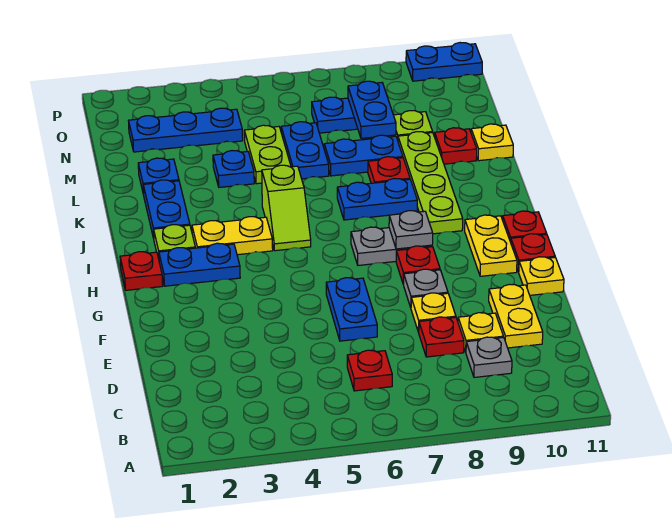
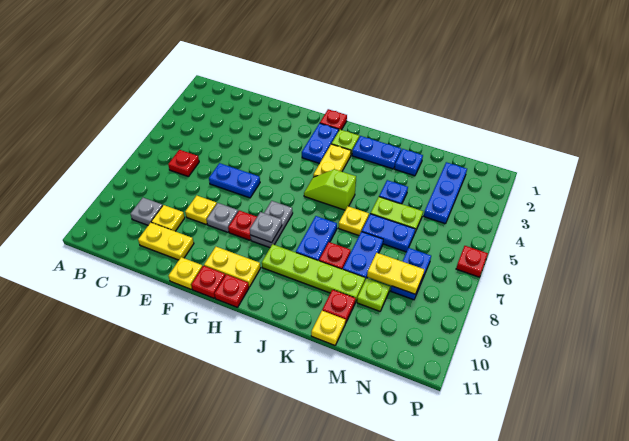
red plate D8 level 1 -> red plate P6 level 1
none -> yellow plate K6 level 1
blue plate M8:N8 level 2 -> yellow plate M8:N8 level 2
blue plate P10:P11 level 1 -> none

